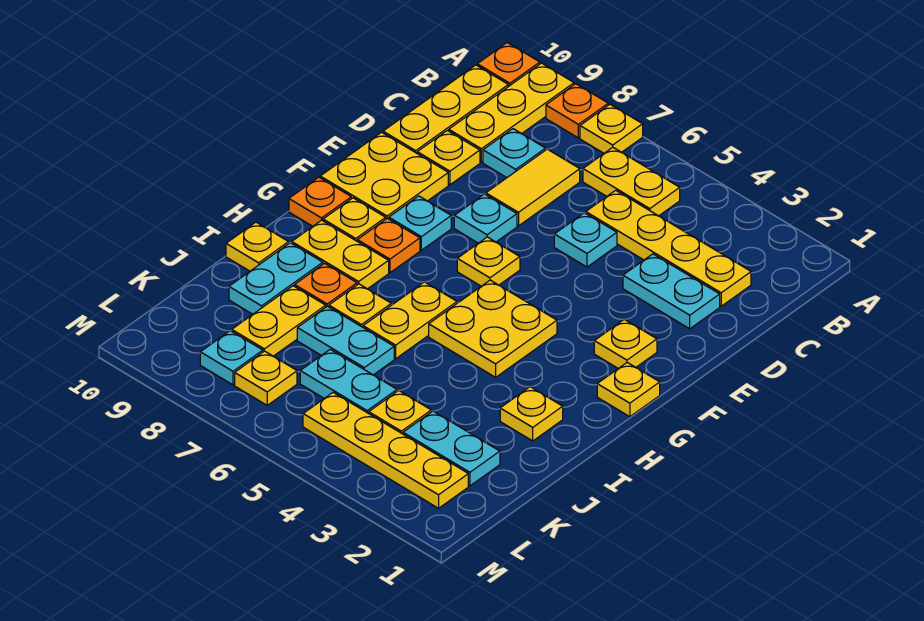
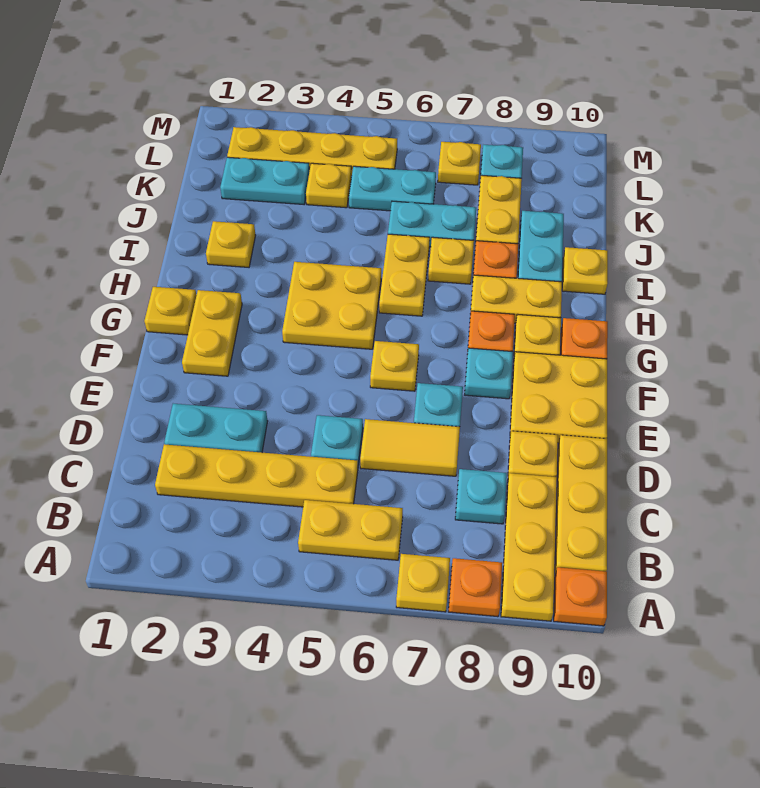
yellow tile C7:D7 level 1 -> yellow tile D6:D7 level 1
yellow plate F2 level 1 -> yellow plate F2:G2 level 1

